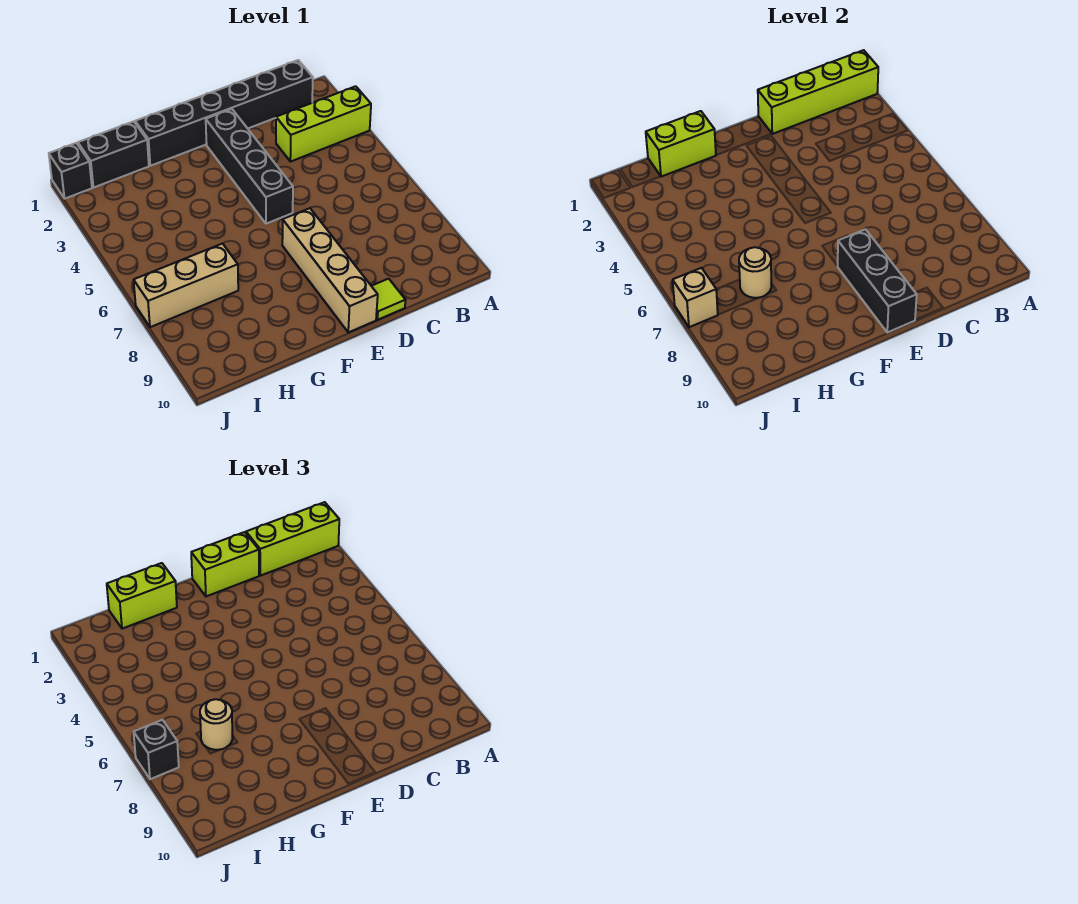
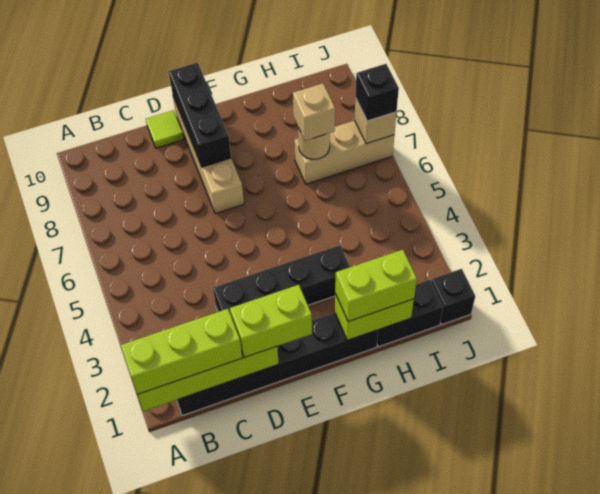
lime brick A3:C3 level 1 -> none
black brick E2:E5 level 1 -> black brick D3:G3 level 1
tan round brick H7 level 3 -> tan brick H7 level 3

